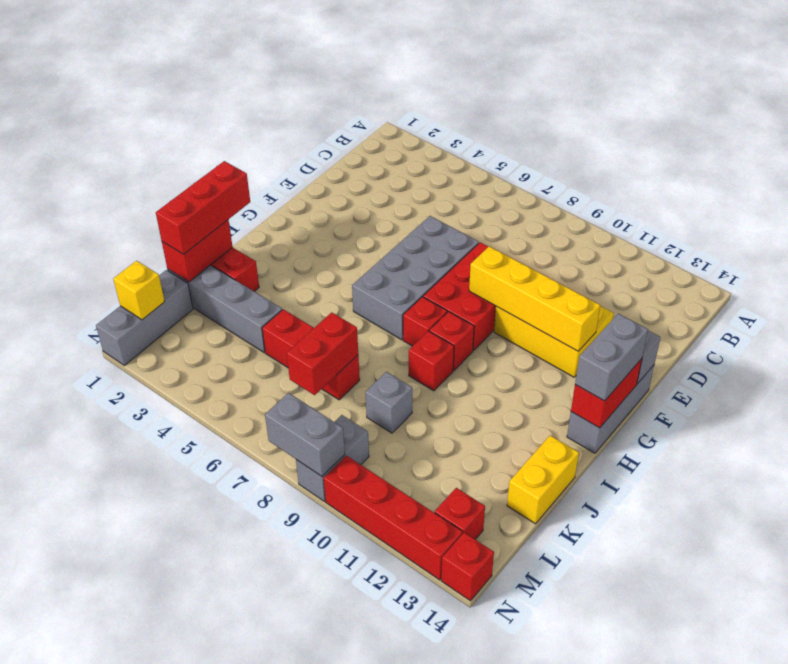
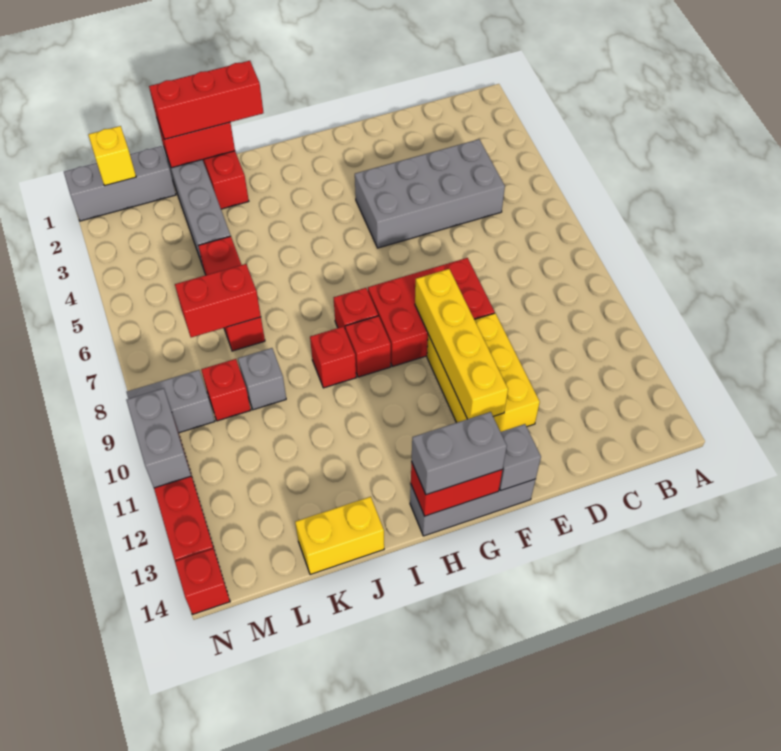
grey brick E6:H7 level 1 -> grey brick C4:F5 level 1
red brick M13 level 1 -> red brick L9 level 1
grey brick N8:N9 level 2 -> grey brick N10:N11 level 2

